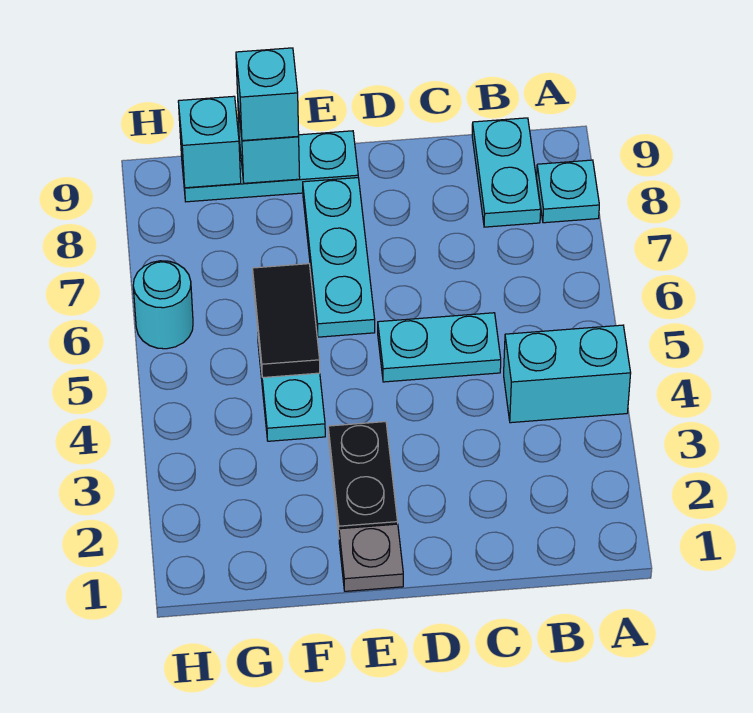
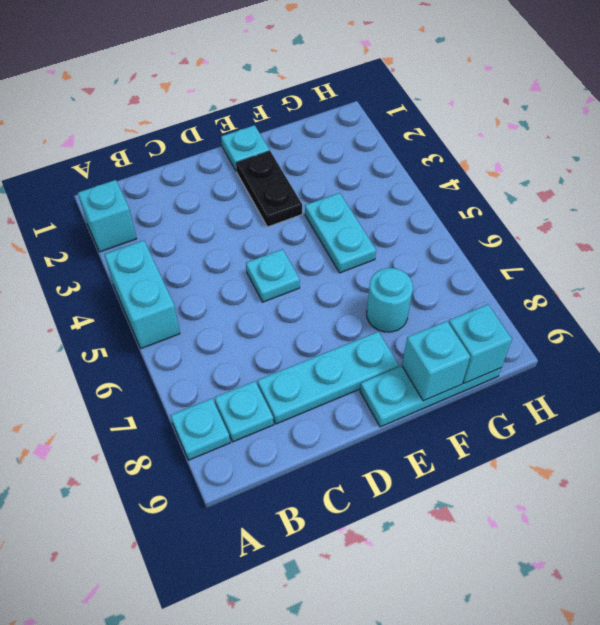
cyan brick A4:B4 level 1 -> cyan brick A4:A5 level 1
cyan plate B8:B9 level 1 -> cyan plate B8 level 1
cyan plate C5:D5 level 1 -> cyan plate D5 level 1
grey plate E1 level 1 -> cyan plate E1 level 1
cyan plate E6:E8 level 1 -> cyan plate C8:E8 level 1
black tile F5:F6 level 2 -> none
cyan brick F9 level 3 -> cyan brick A2 level 1
cyan round brick H6 level 1 -> cyan round brick F7 level 1

